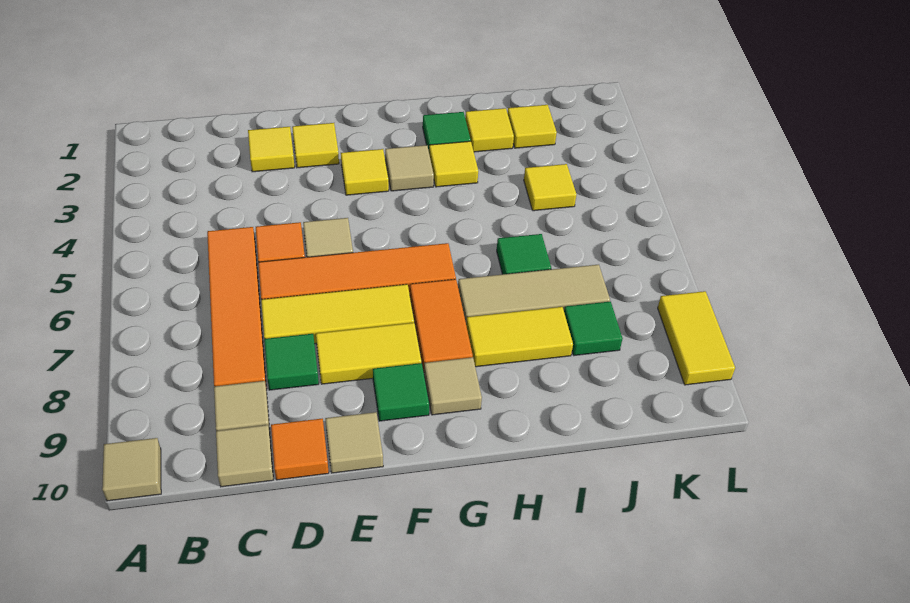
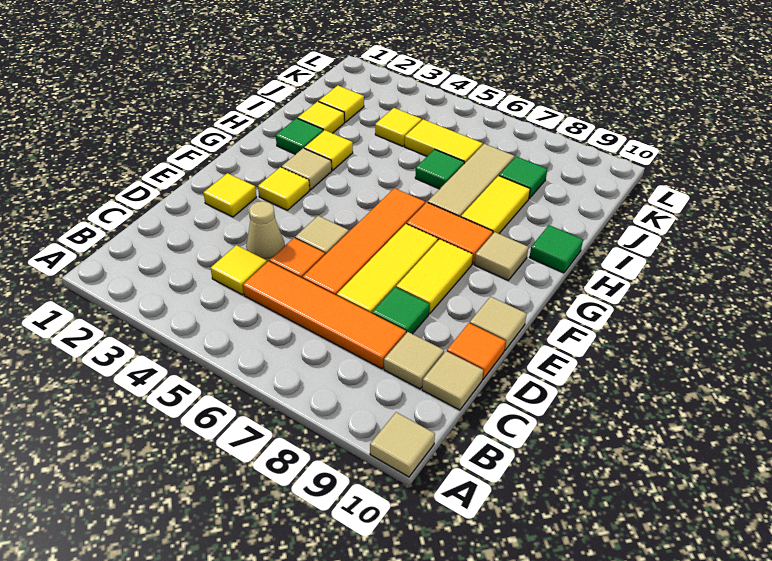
yellow tile D2 level 1 -> yellow tile C4 level 1
none -> tan cone D4 level 1
green tile F9 level 1 -> green tile H10 level 1
yellow tile L8:L9 level 1 -> yellow tile J5:J6 level 1

